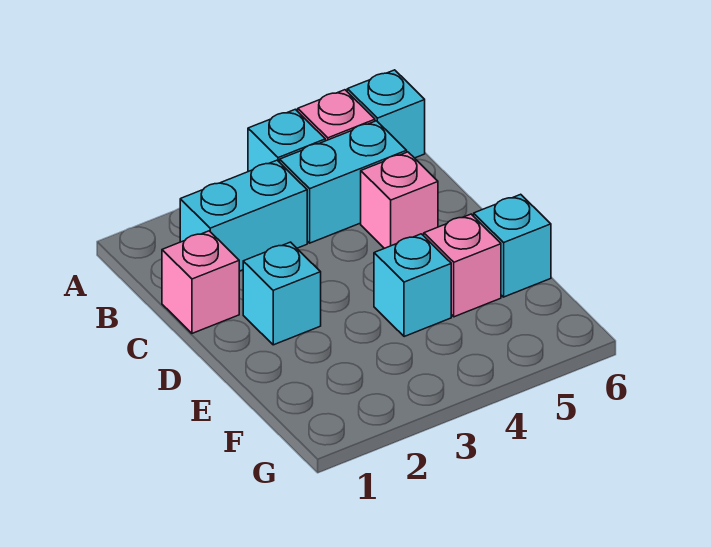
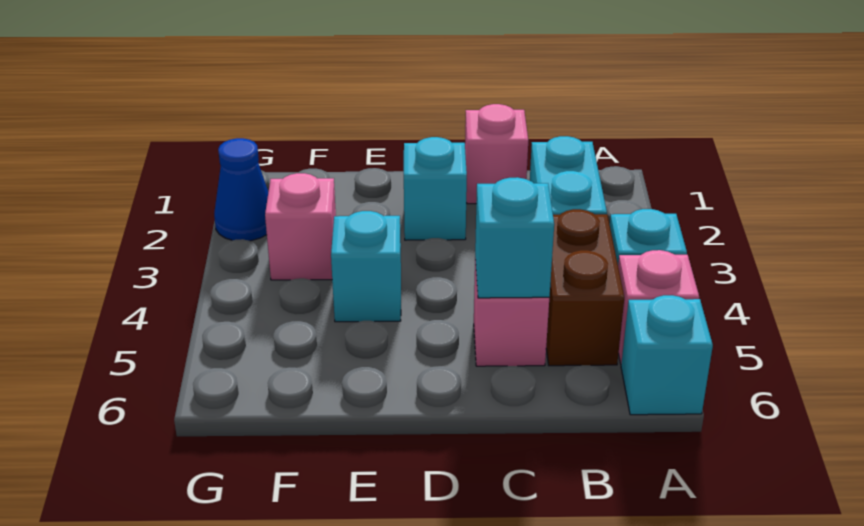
cyan brick B4:B5 level 1 -> brown brick B4:B5 level 1
pink brick E5 level 1 -> pink brick F3 level 1
cyan brick E6 level 1 -> cyan brick C5 level 2
none -> blue cone G2 level 1

